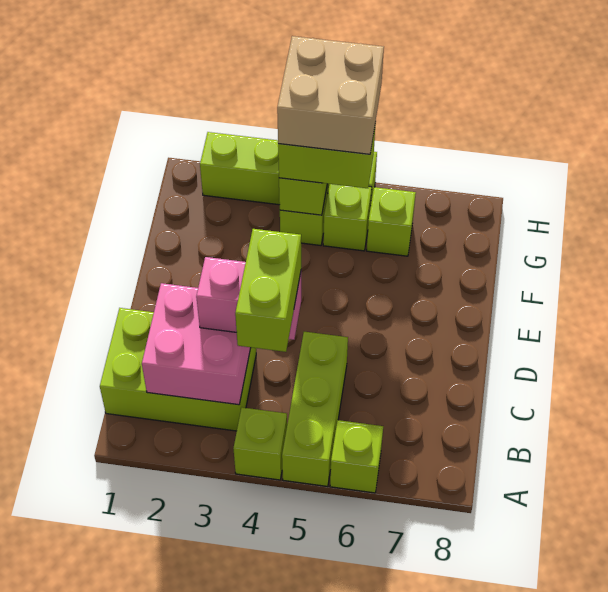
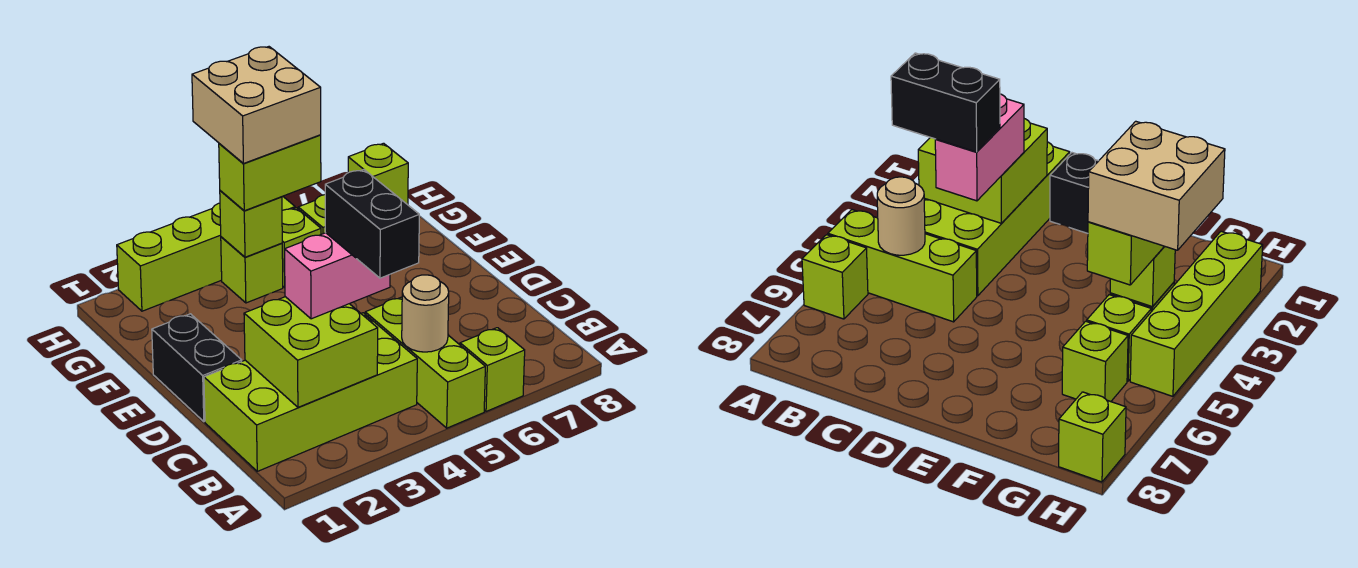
lime brick A4 level 1 -> lime brick H8 level 1
lime brick B1:C3 level 1 -> lime brick B1:C4 level 1
pink brick B2:C3 level 2 -> lime brick B2:C3 level 2
lime brick B4:C4 level 4 -> black brick B4:C4 level 4
none -> tan round brick B5 level 2
none -> black brick D1:E1 level 1

